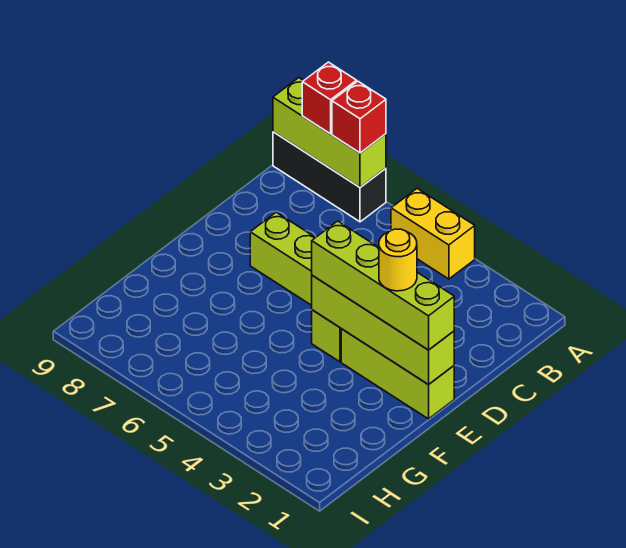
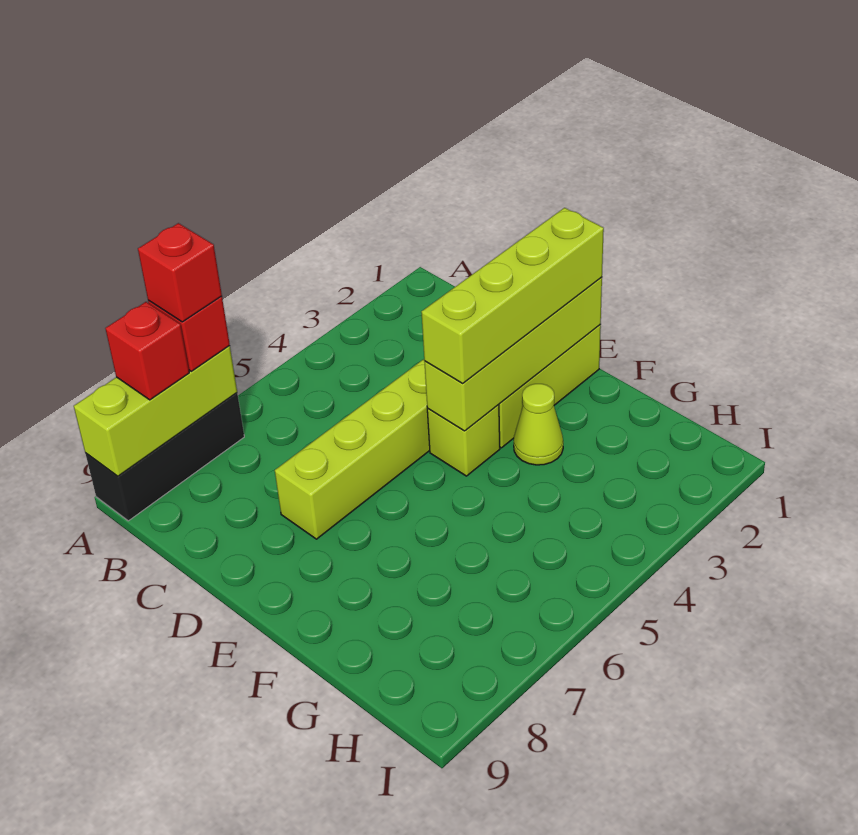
yellow brick A4:A5 level 1 -> none
none -> red brick A7 level 4
yellow round brick E2 level 4 -> none
none -> lime cone F3 level 1

